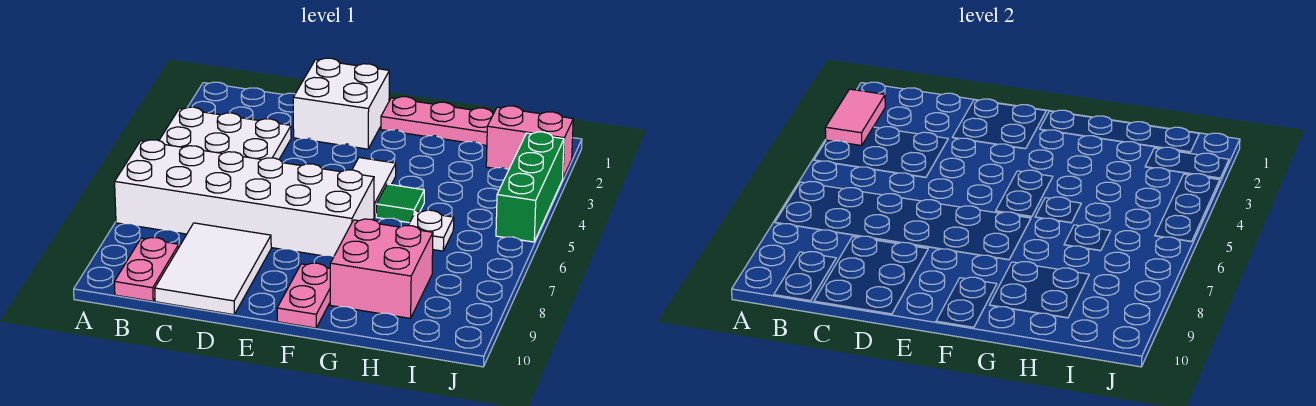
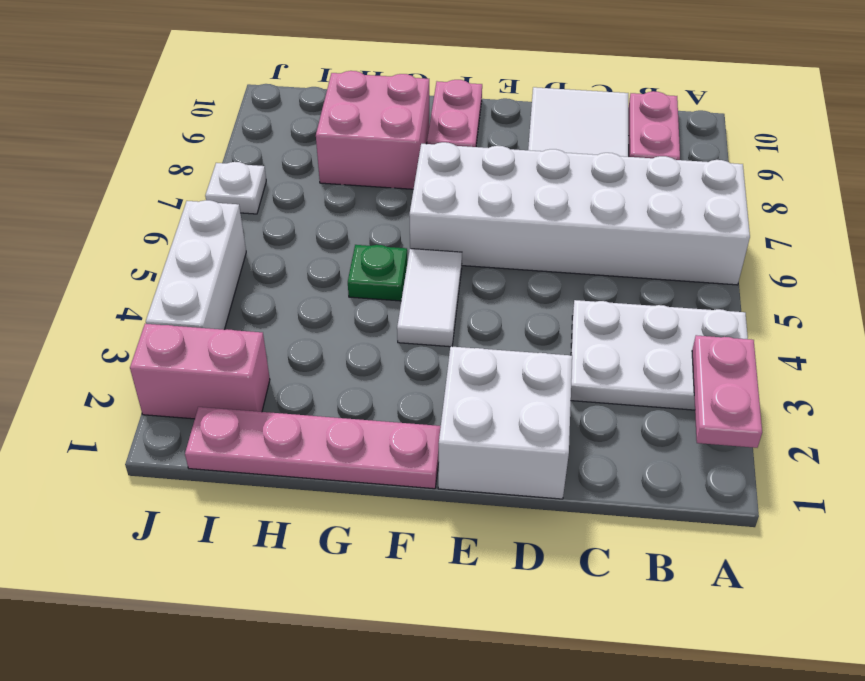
pink tile A2:A3 level 2 -> pink plate A2:A3 level 2
green tile G5 level 1 -> green plate G5 level 1
white plate H6 level 1 -> white plate J7 level 1
green brick J3:J5 level 1 -> white brick J3:J5 level 1

